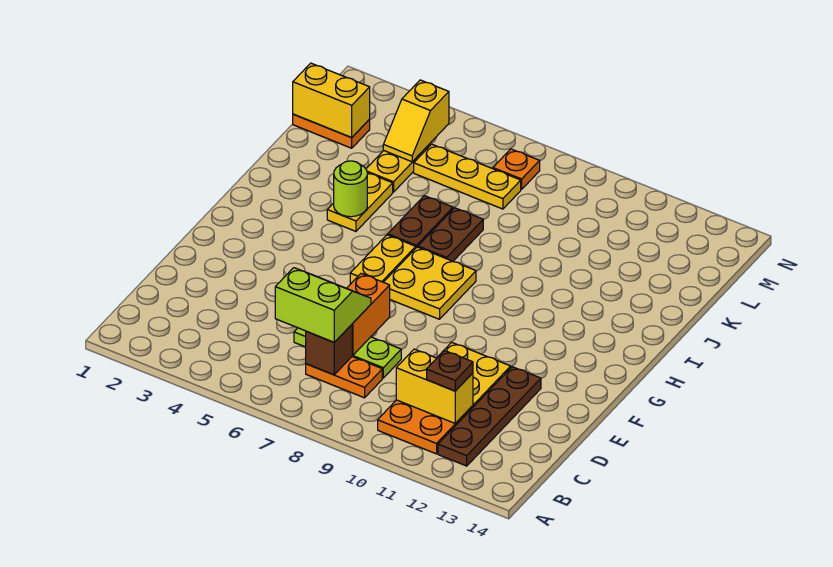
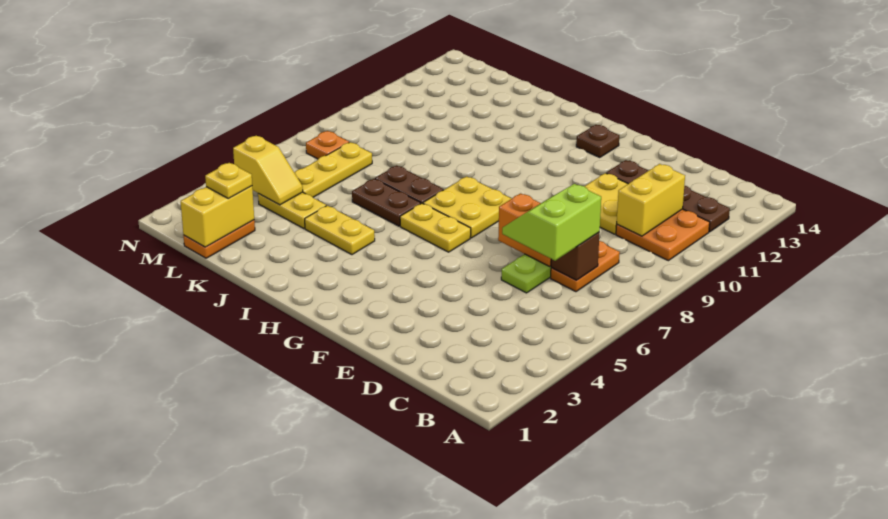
brown plate C11 level 3 -> brown plate G13 level 1
lime round brick I4 level 2 -> none
none -> yellow plate L2 level 3

